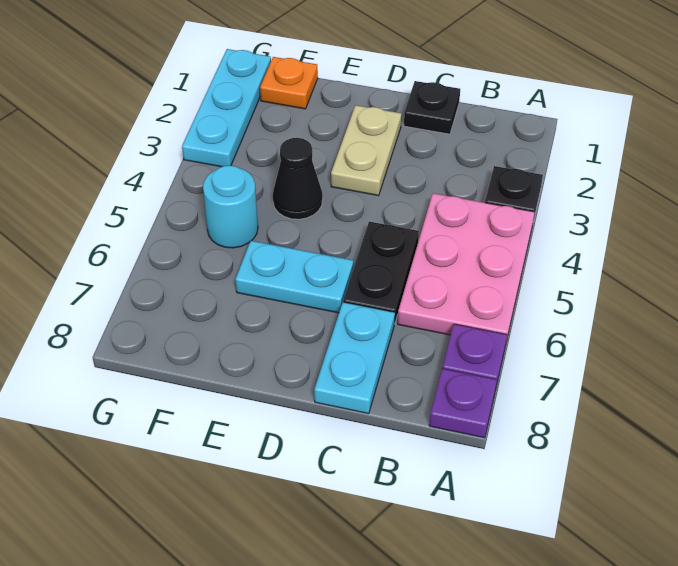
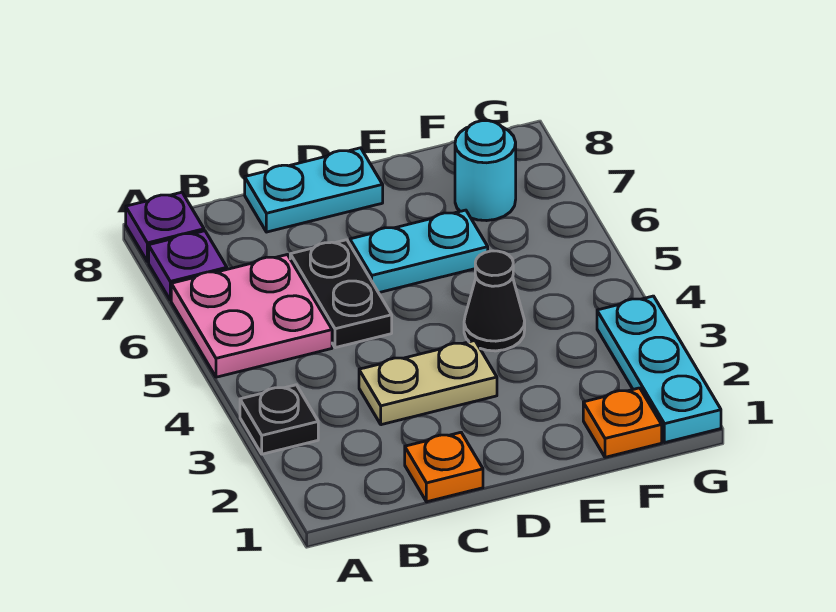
pink plate A4:B6 level 1 -> pink plate A5:B6 level 1
black plate C1 level 1 -> orange plate C1 level 1
cyan plate C7:C8 level 1 -> cyan plate C8:D8 level 1
tan plate D2:D3 level 1 -> tan plate C3:D3 level 1
cyan round brick F5 level 1 -> cyan round brick F7 level 1

